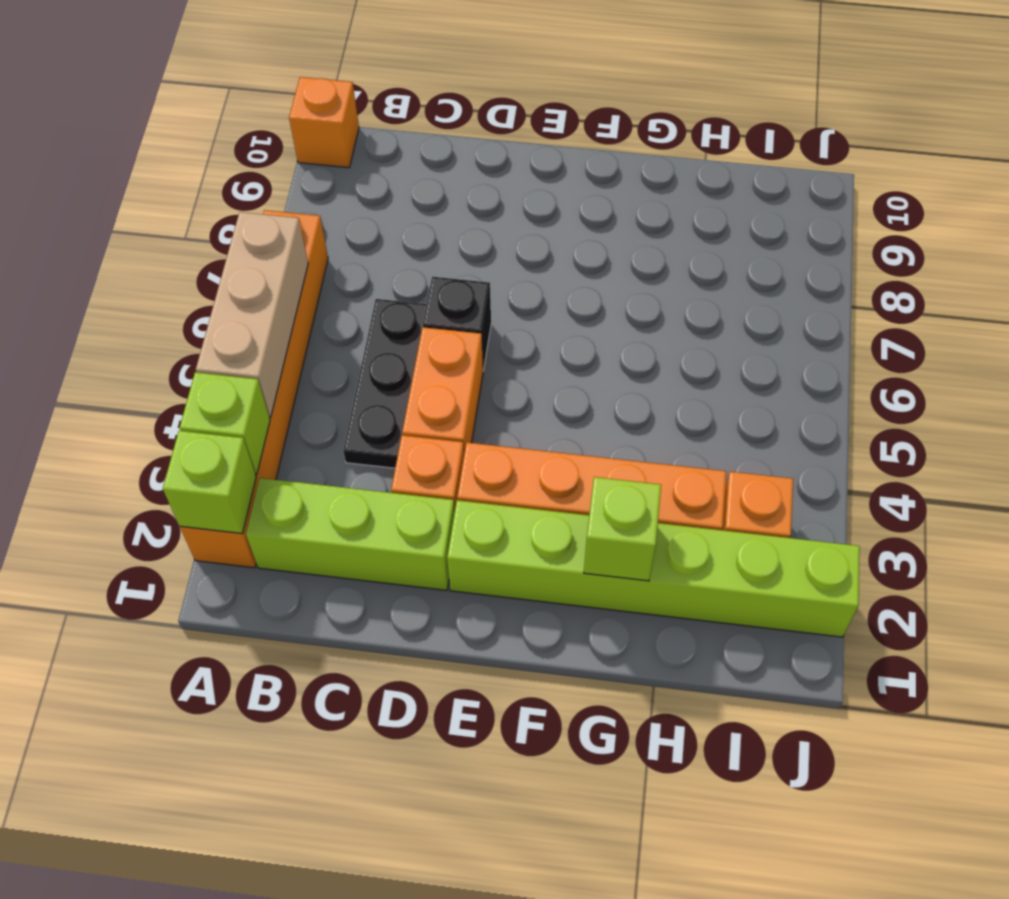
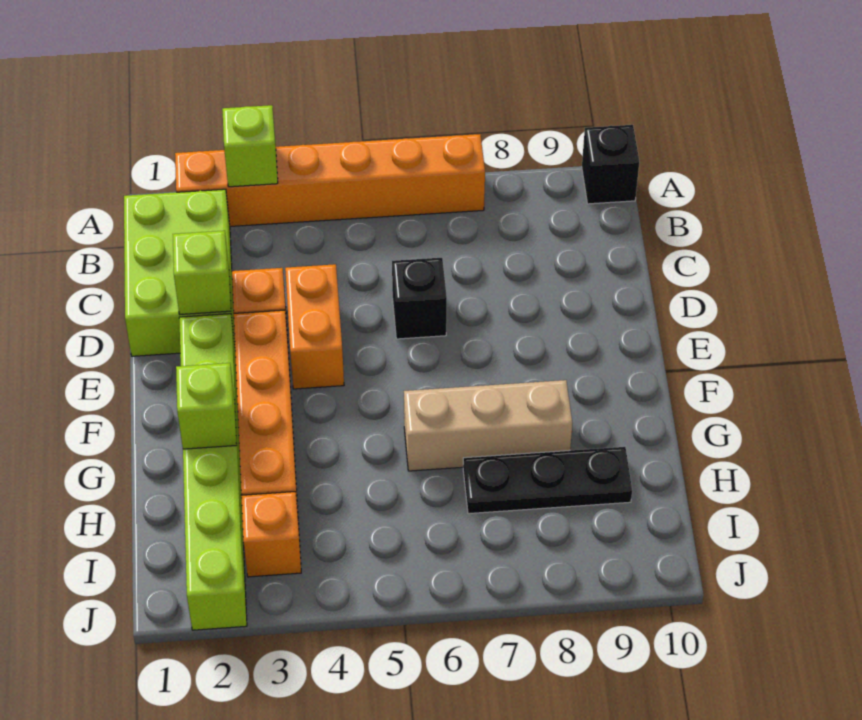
lime brick A2 level 2 -> lime brick D2 level 2
tan brick A4:A6 level 2 -> tan brick G6:G8 level 1
orange brick A10 level 1 -> black brick A10 level 1
lime brick B2:D2 level 1 -> lime brick B1:D2 level 1
black plate C4:C6 level 1 -> black plate H7:H9 level 1
orange brick D4:D5 level 1 -> orange brick D4:E4 level 1

